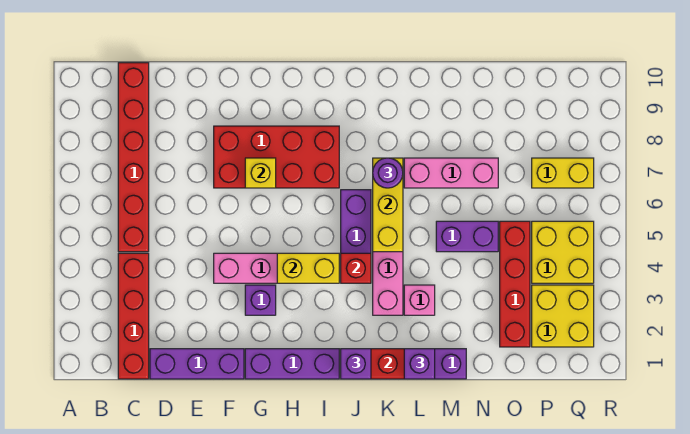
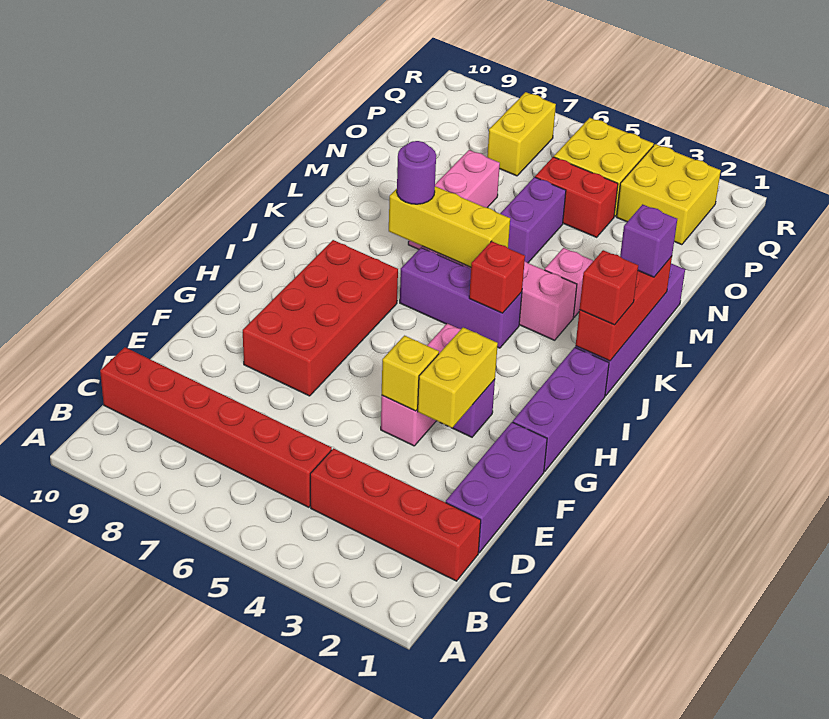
yellow brick G7 level 2 -> yellow brick F4 level 2
yellow brick H4:I4 level 2 -> yellow brick F3:G3 level 2
purple brick J1 level 3 -> red brick J1 level 3
red brick O2:O5 level 1 -> red brick O4:O5 level 1

